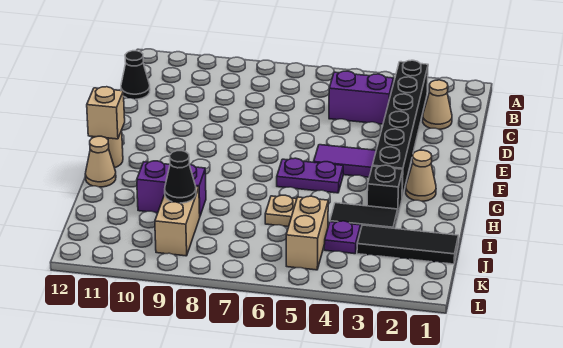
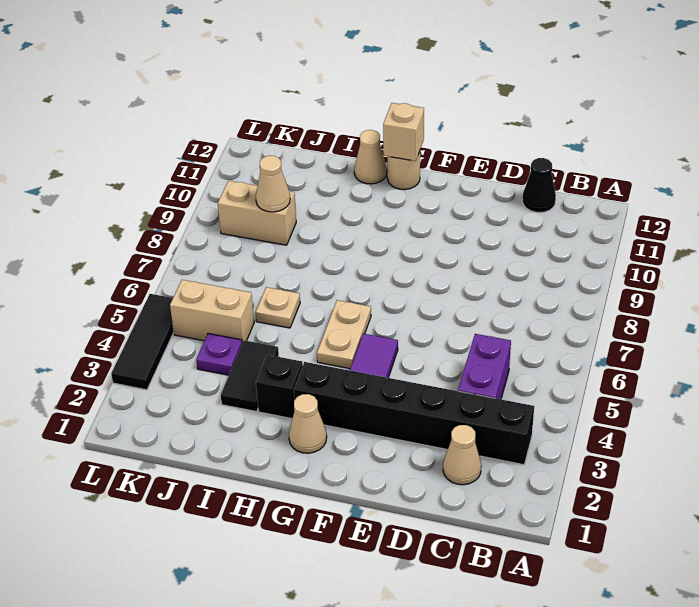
purple plate G5:G6 level 1 -> tan plate G5:G6 level 1
purple brick I9:I10 level 1 -> none
black tile J1:J3 level 1 -> black tile L3:L5 level 1
black cone J9 level 2 -> tan cone J9 level 2

